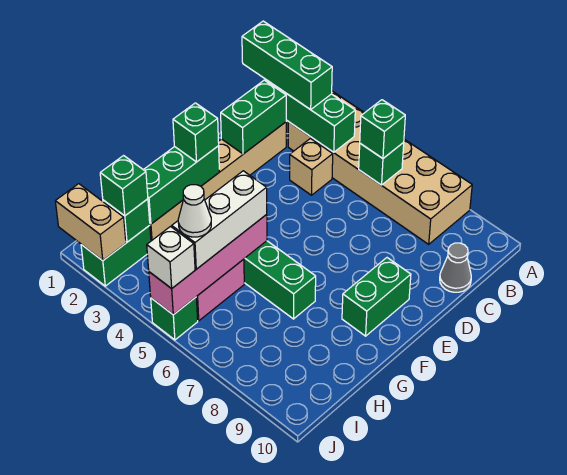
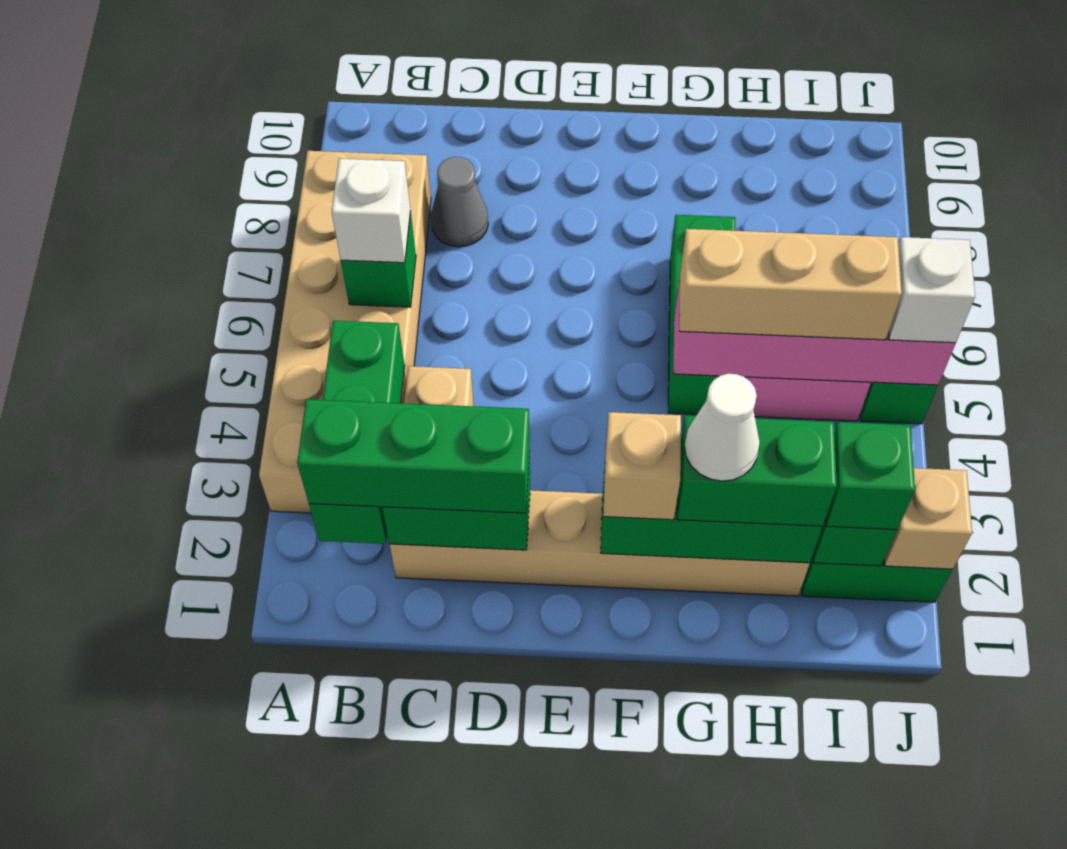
green brick B1:B3 level 3 -> green brick B2:D2 level 3
green brick B6 level 3 -> white brick B6 level 3
grey cone C10 level 1 -> grey cone C8 level 1
green brick E9:F9 level 1 -> green brick G2:H2 level 3
green brick F2 level 3 -> tan brick F2 level 3
white brick G5:I5 level 3 -> tan brick G5:I5 level 3
white cone I5 level 4 -> white cone G2 level 4
tan brick J1:J2 level 2 -> tan brick J2 level 2

